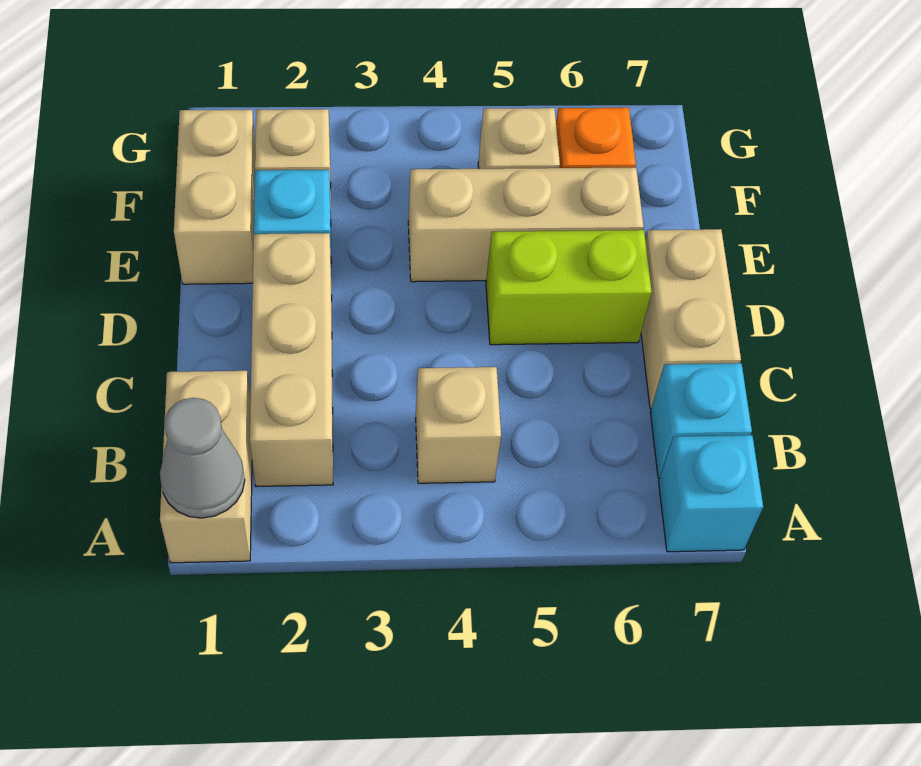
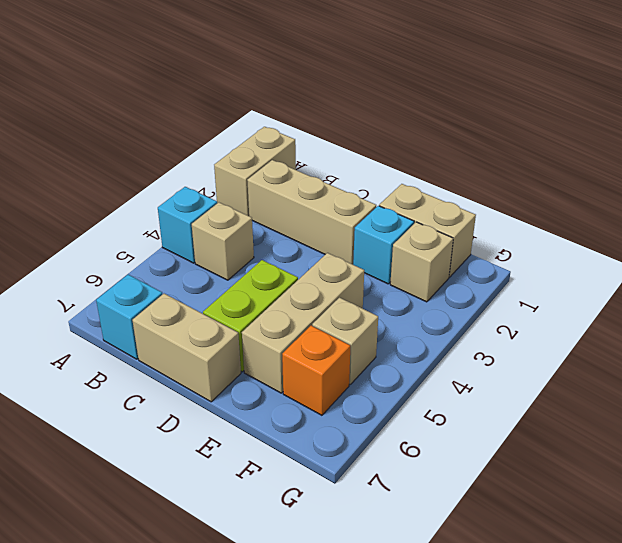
tan brick A1:B1 level 1 -> tan brick A1:A2 level 1
grey cone A1 level 2 -> none
cyan brick A7 level 1 -> cyan brick A4 level 1

